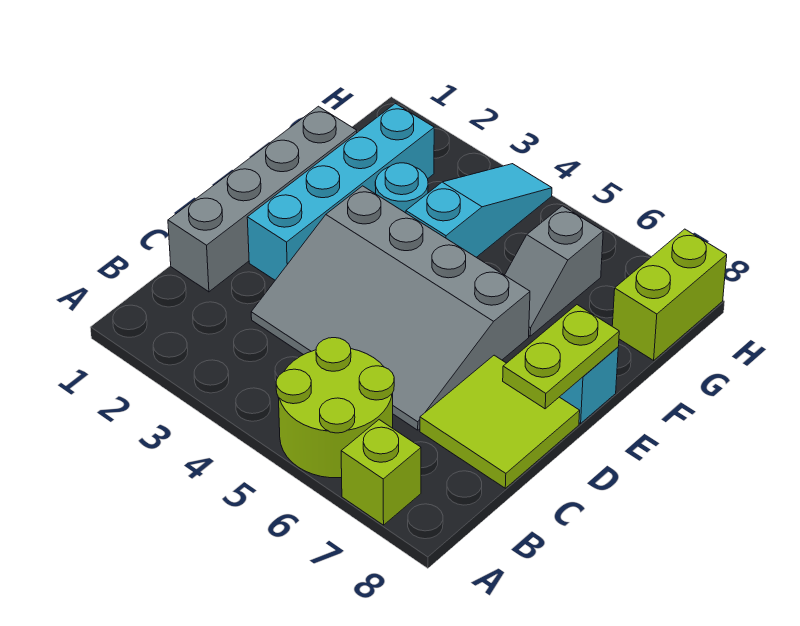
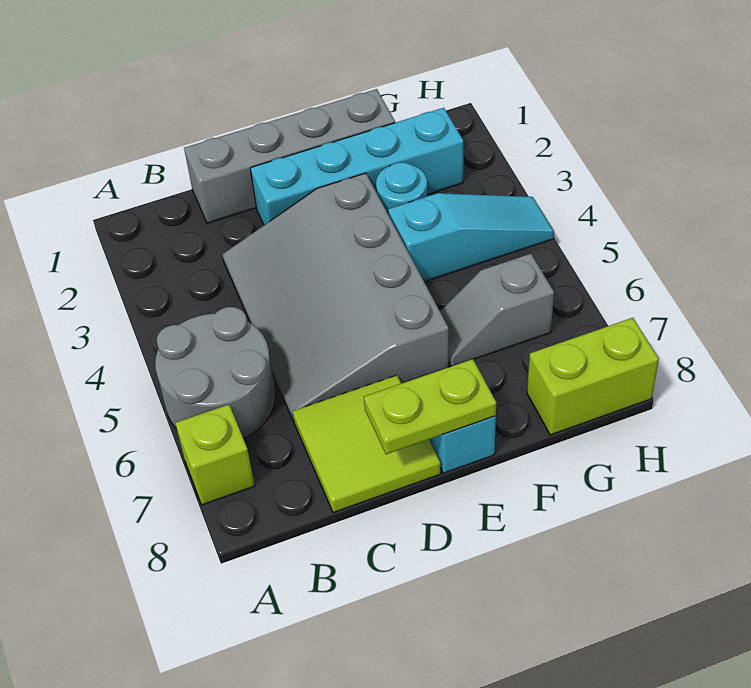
lime round brick A5:B6 level 1 -> grey round brick A5:B6 level 1

